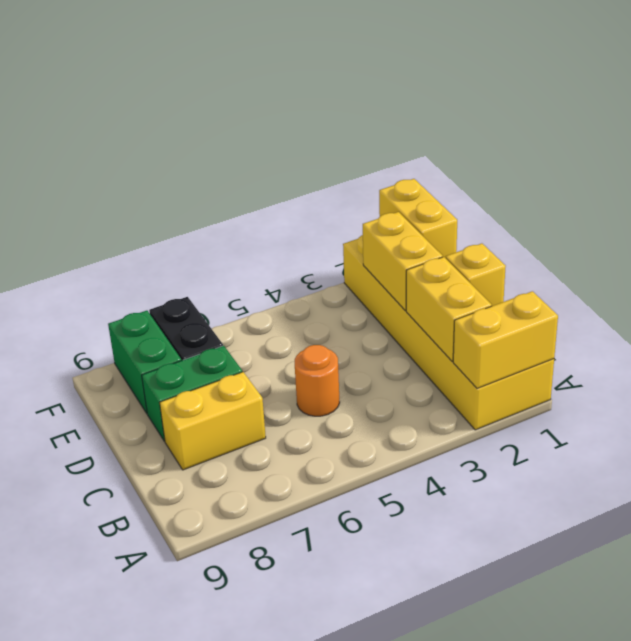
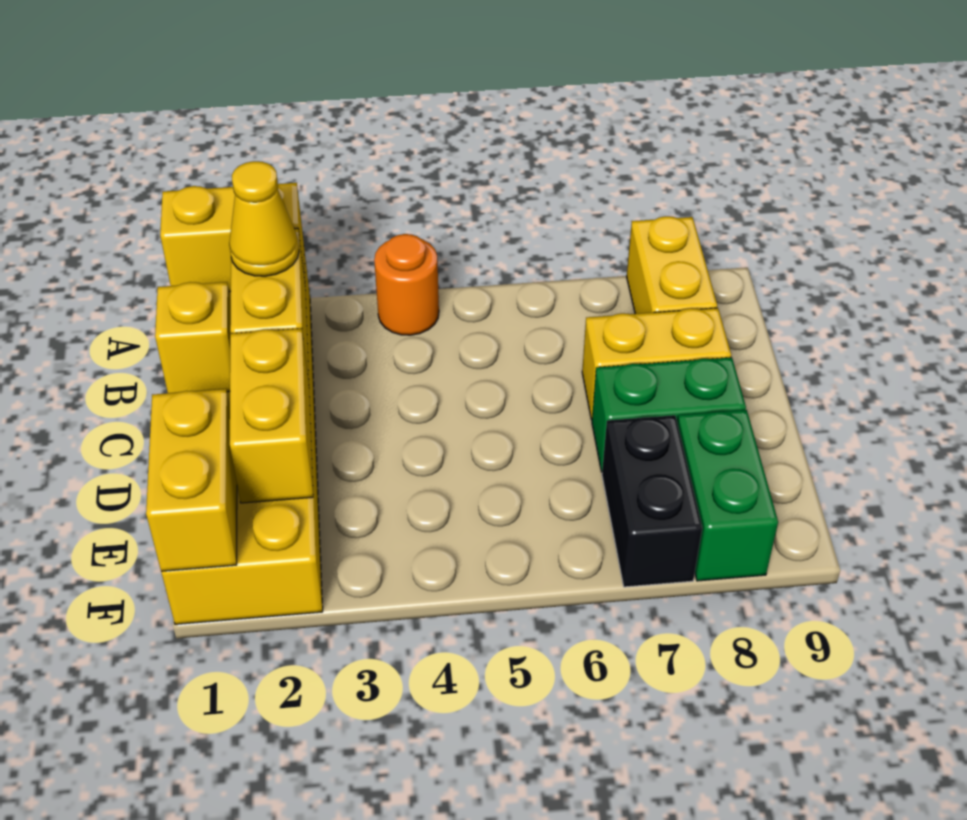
none -> yellow brick A8:B8 level 1
none -> yellow cone B2 level 3
orange round brick C5 level 1 -> orange round brick A4 level 1

